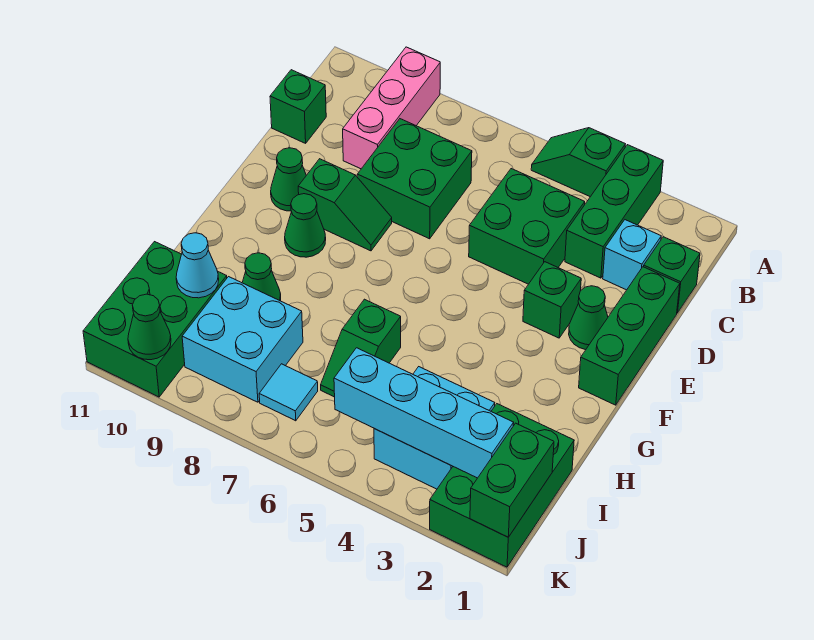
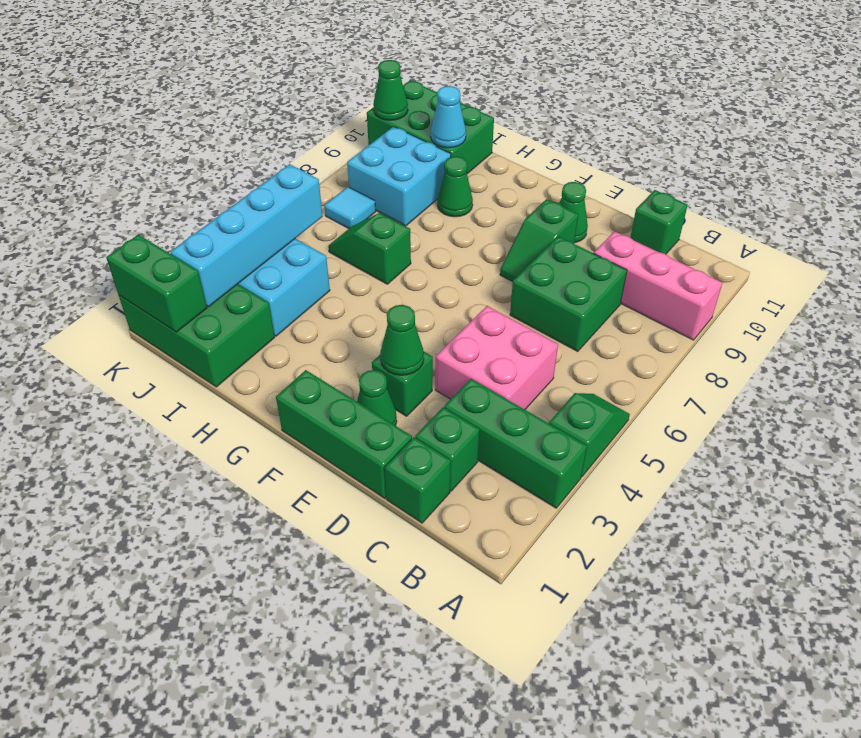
cyan brick C2 level 1 -> green brick C2 level 1
green brick C4:D5 level 1 -> pink brick C4:D5 level 1
green cone F9 level 1 -> green cone E3 level 2

